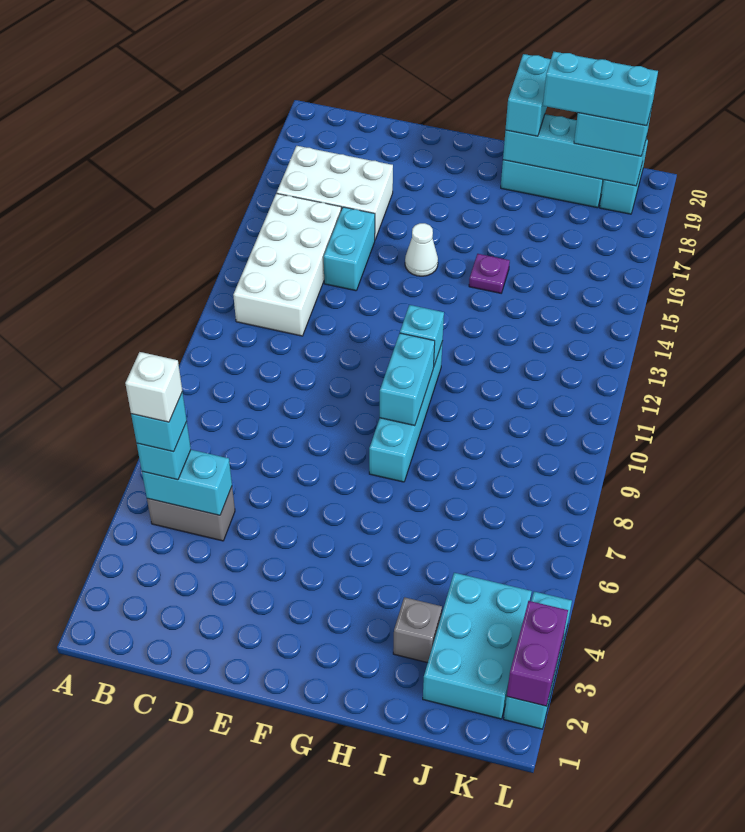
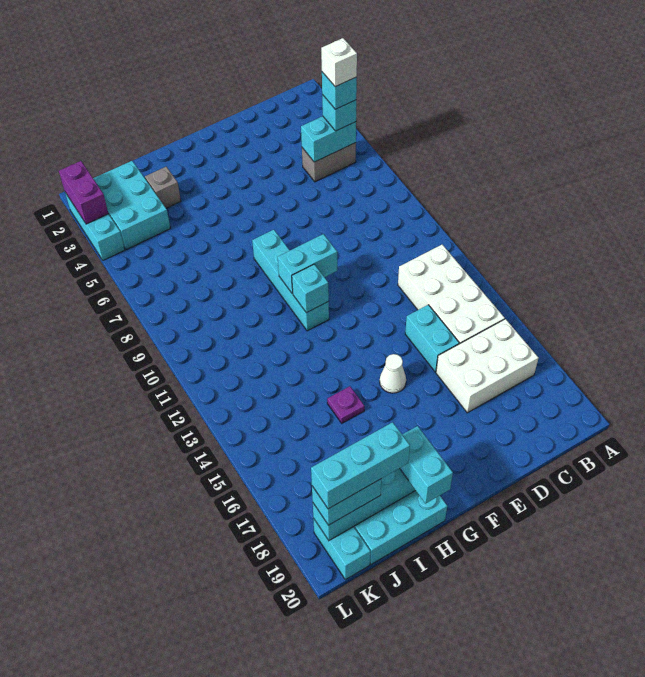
cyan brick G9:G10 level 2 -> cyan brick F10:G10 level 2

